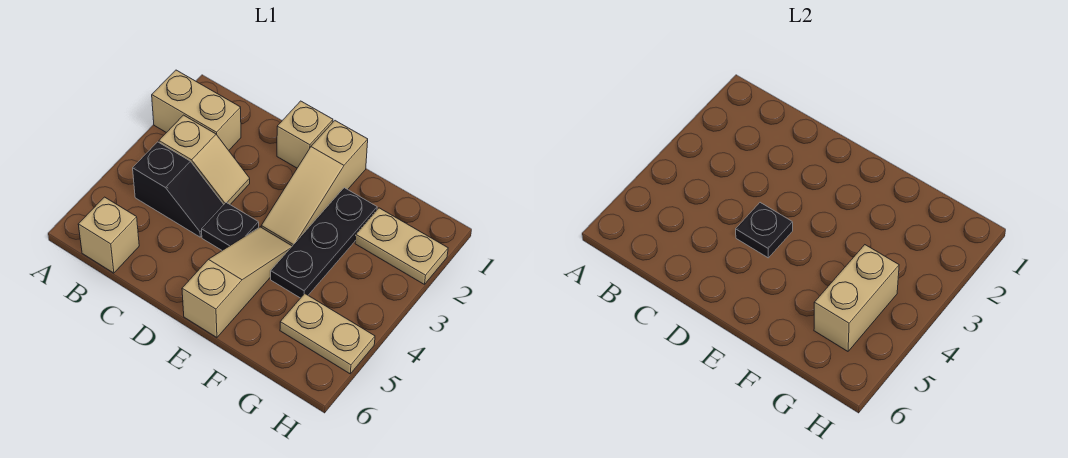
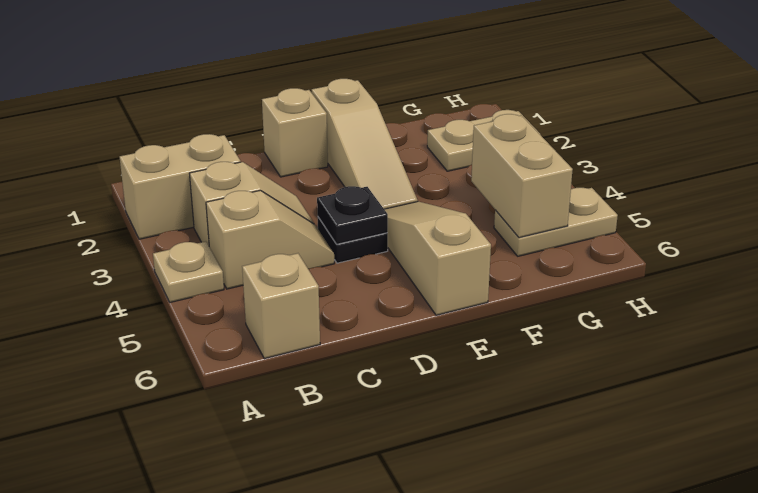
none -> tan plate A4 level 1
black slope B4:C4 level 1 top B -> tan slope B4:C4 level 1 top B
black plate F2:F4 level 1 -> none

